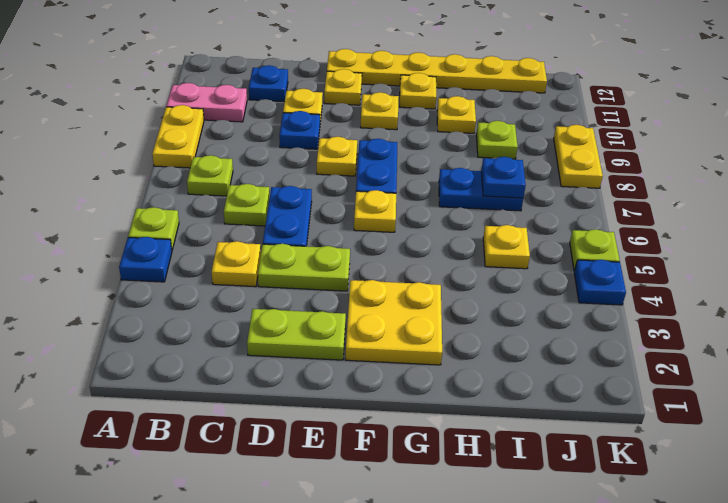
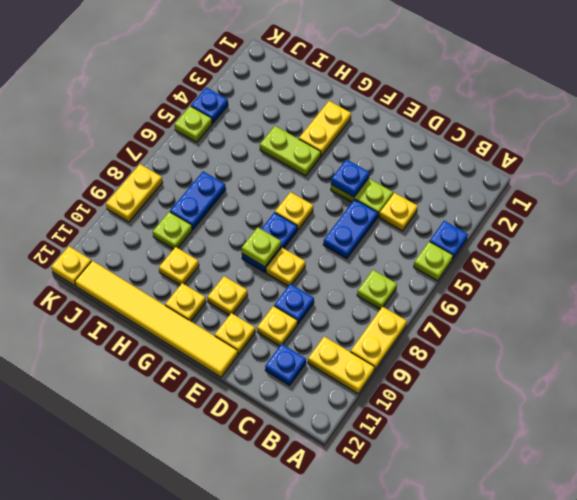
pink plate A10:B10 level 1 -> yellow plate A10:B10 level 1
lime plate C6 level 1 -> lime plate F8 level 2
lime plate D2:E2 level 1 -> lime plate G4:H4 level 1
yellow plate E12:J12 level 1 -> yellow tile E12:J12 level 1
yellow plate F2:G3 level 1 -> yellow plate G2:G3 level 1
blue plate H7:I7 level 1 -> blue plate I7:I8 level 1
yellow plate I5 level 1 -> yellow plate K12 level 1
blue plate I7 level 2 -> blue plate E4 level 2

